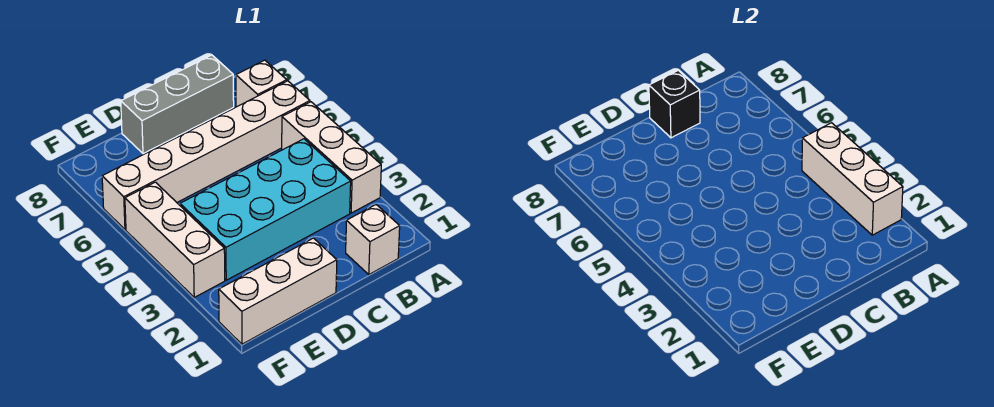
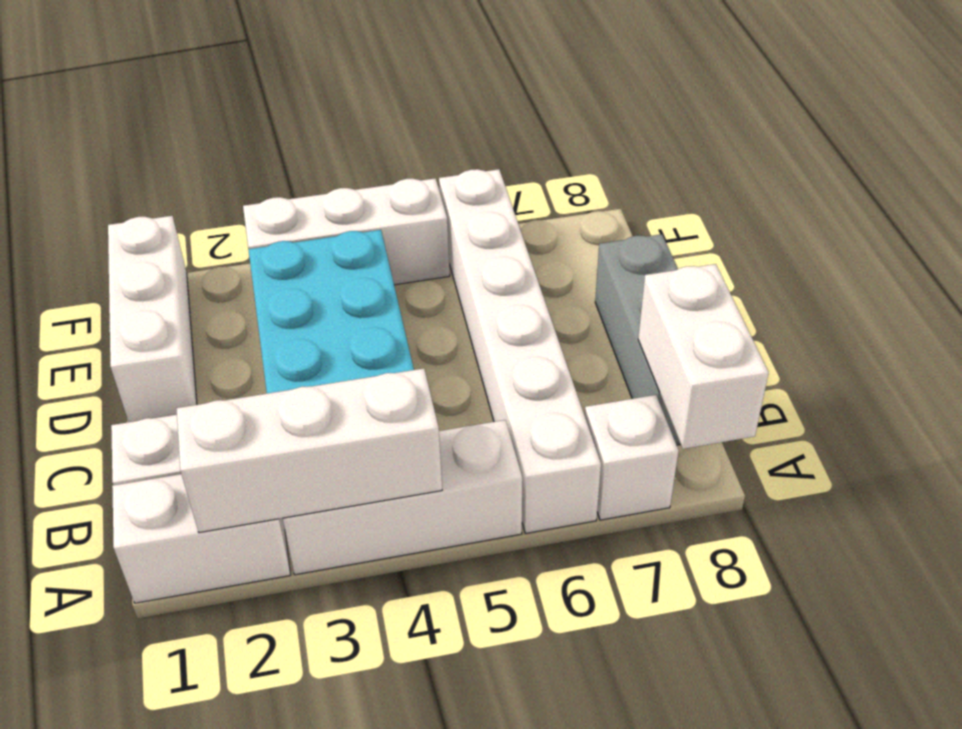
none -> white brick A1:A2 level 1
none -> white brick A8:B8 level 2
black brick C8 level 2 -> none

